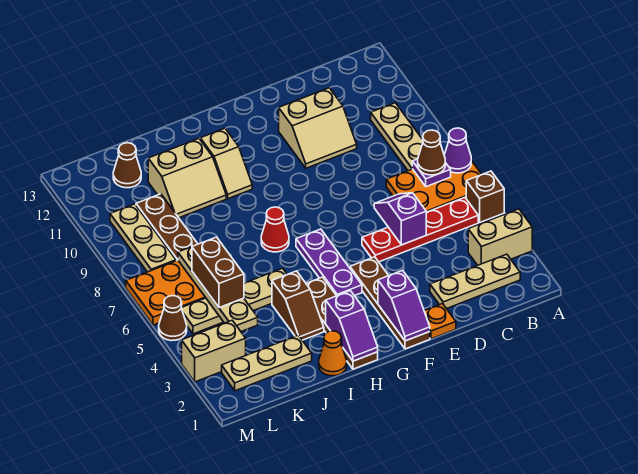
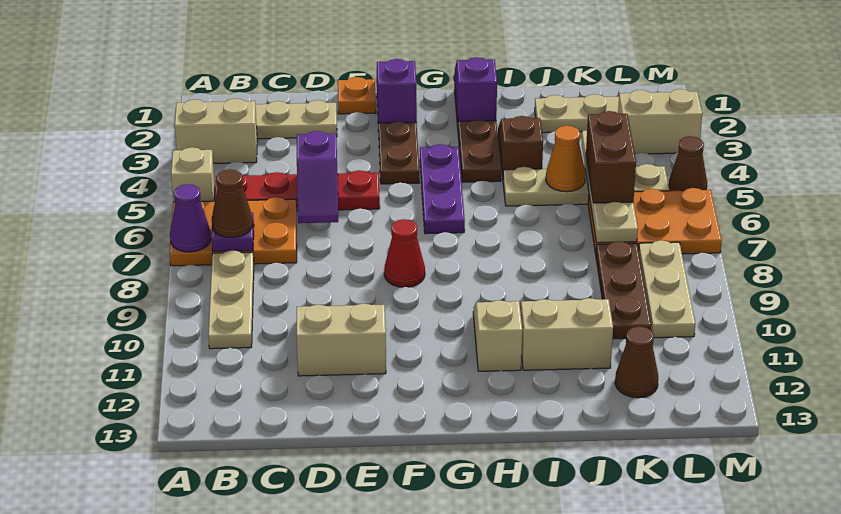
brown brick A5 level 1 -> tan brick A5 level 1
red cone H7 level 1 -> red cone F8 level 1
orange cone I1 level 1 -> orange cone J5 level 2

